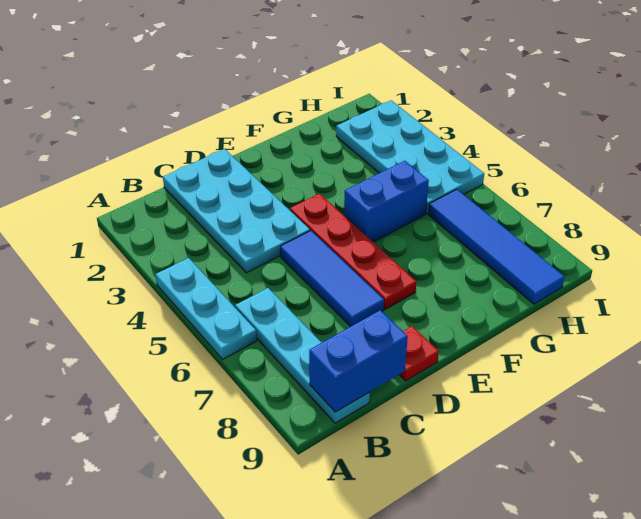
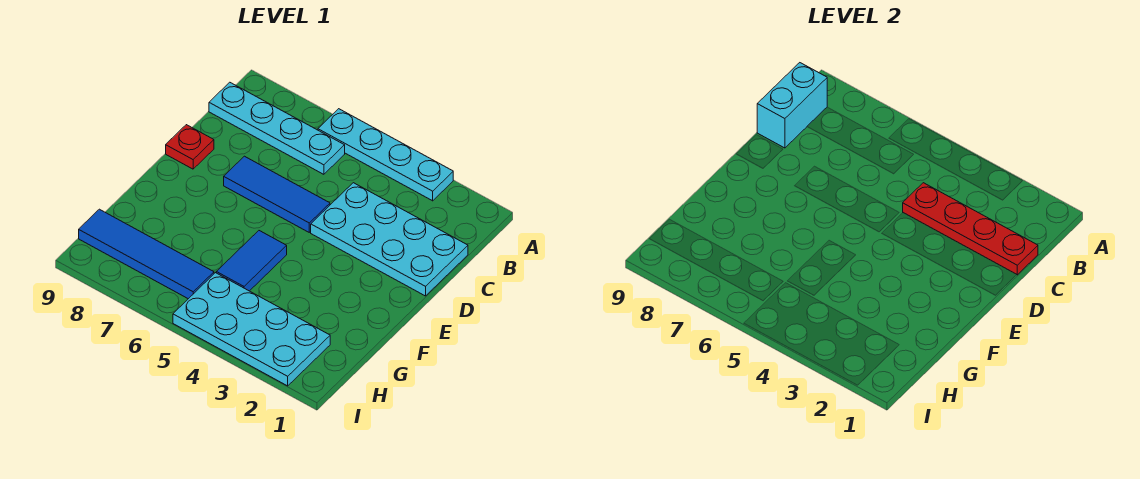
cyan plate A4:A6 level 1 -> cyan plate A3:A6 level 1
blue brick B9:C9 level 2 -> cyan brick B9:C9 level 2
red plate E4:E7 level 1 -> red plate C1:C4 level 2
blue brick F5:G5 level 1 -> blue tile F5:G5 level 1

